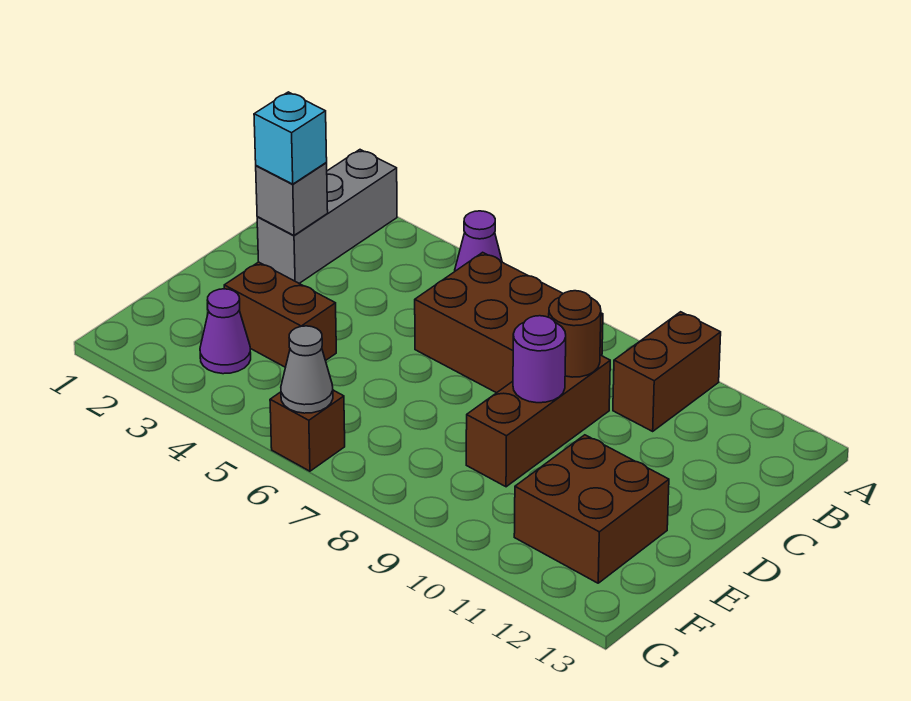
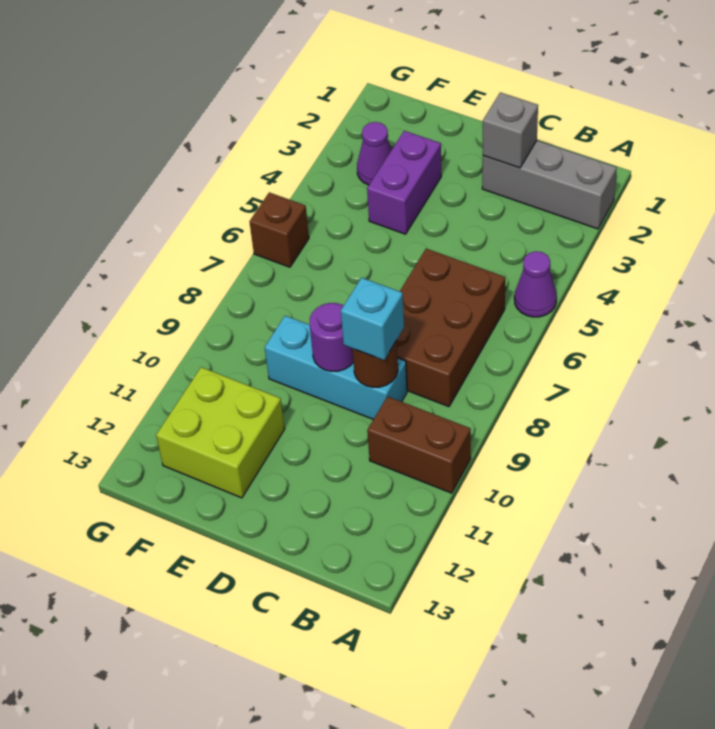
cyan brick C2 level 3 -> cyan brick C9 level 3
brown brick C9:E9 level 1 -> cyan brick C9:E9 level 1
brown brick E3:E4 level 1 -> purple brick E3:E4 level 1
brown brick E11:F12 level 1 -> lime brick E11:F12 level 1
grey cone G6 level 2 -> none

